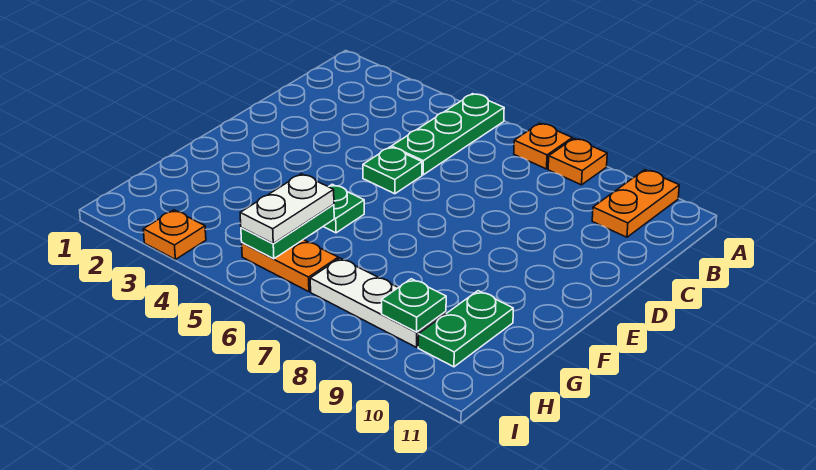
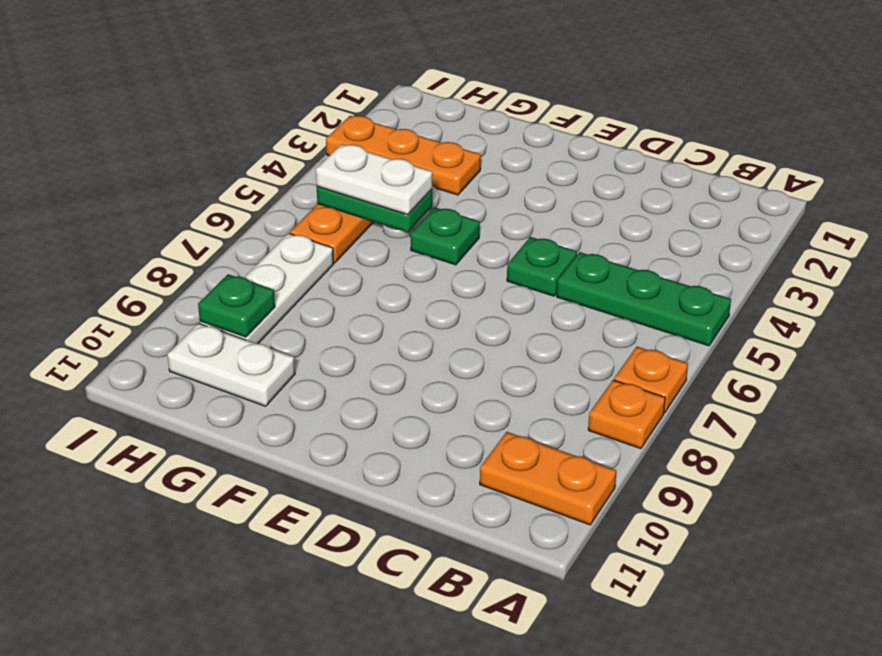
green plate G10:H10 level 1 -> white plate G10:H10 level 1
orange plate I3 level 1 -> orange plate G3:I3 level 1

